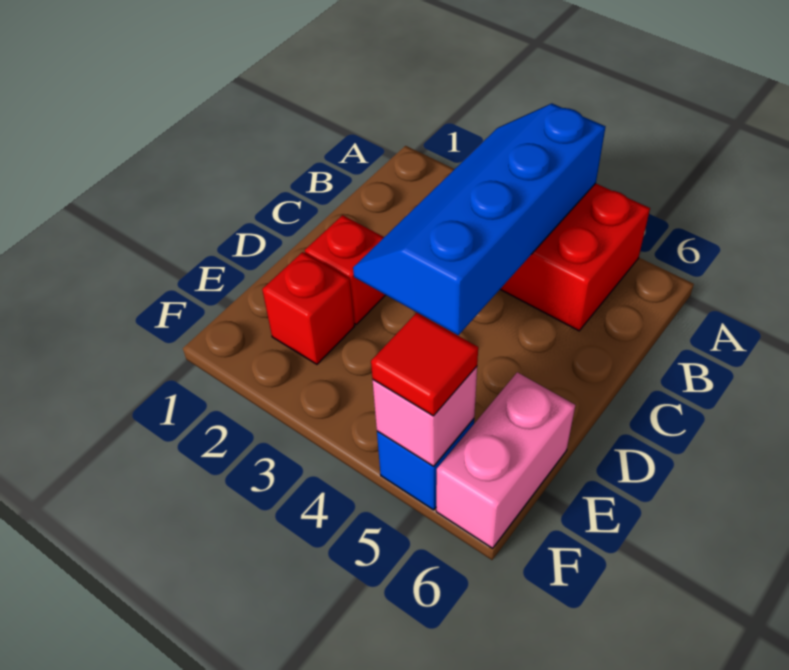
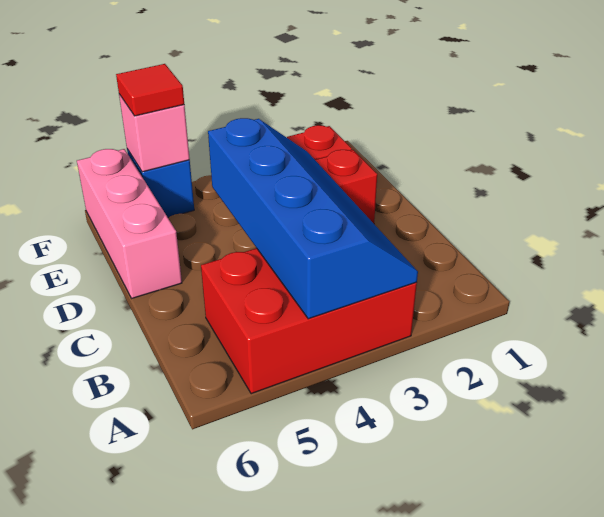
pink brick E6:F6 level 1 -> pink brick D6:F6 level 1

